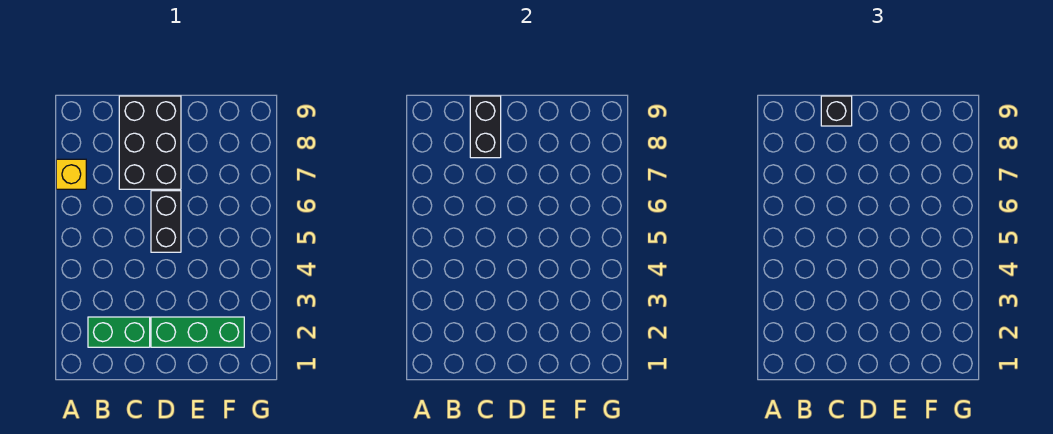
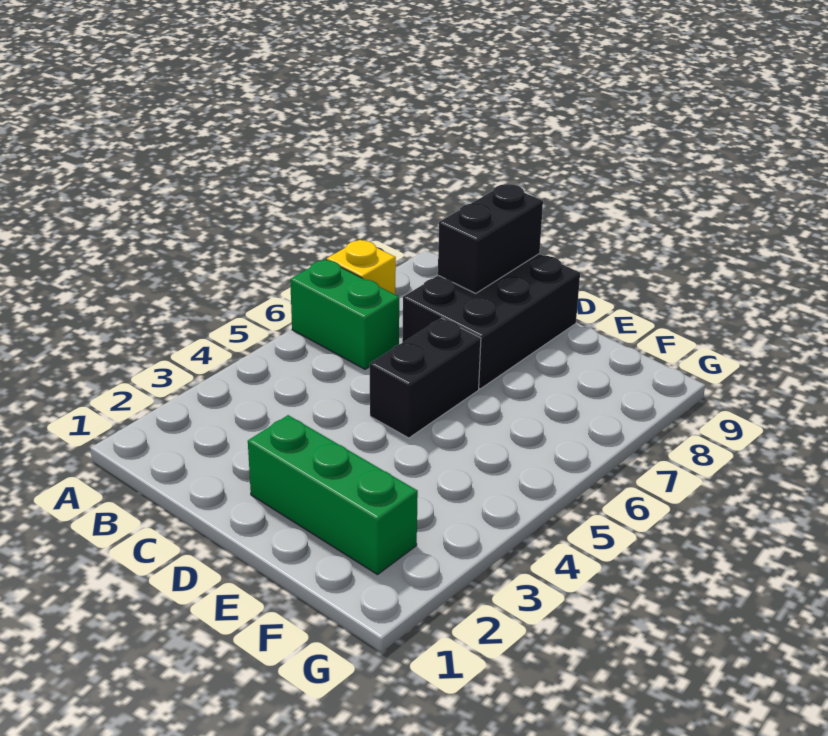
green brick B2:C2 level 1 -> green brick A6:B6 level 1
black brick C9 level 3 -> none

